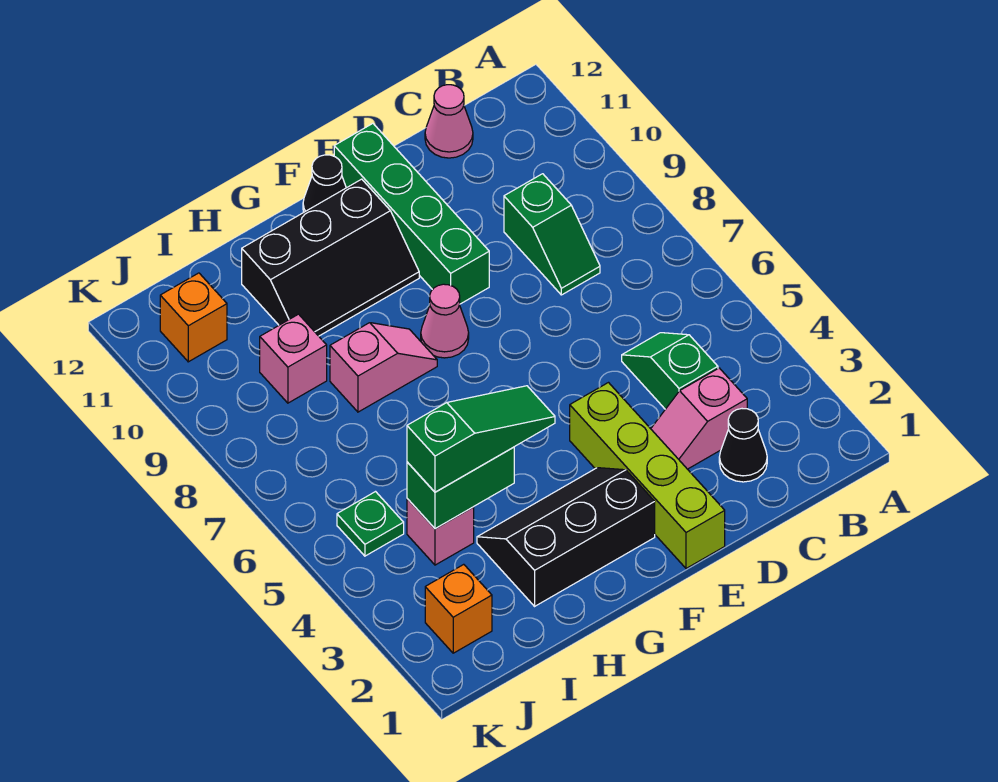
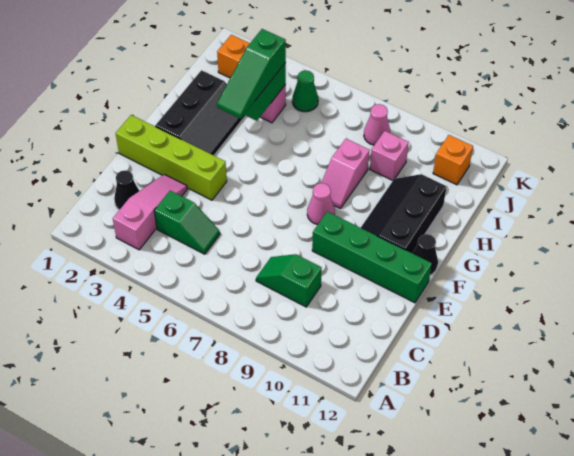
pink slope C3:D3 level 1 top C -> pink slope B3:D3 level 1 top B
pink cone C12 level 1 -> pink cone J8 level 1
green plate J5 level 1 -> green cone J5 level 1

